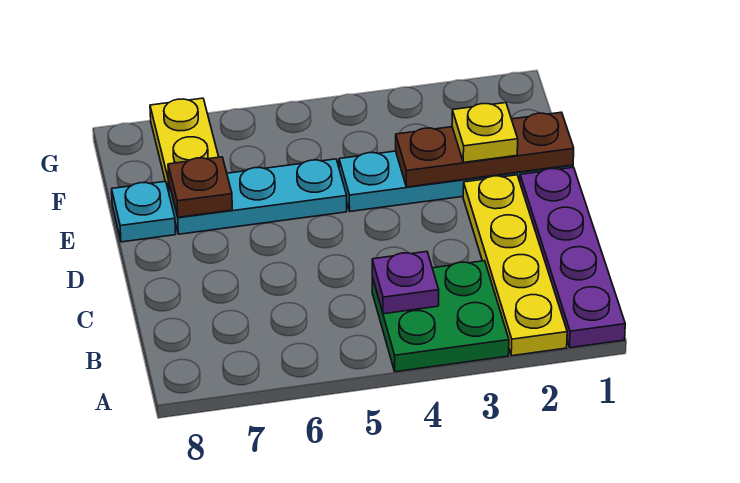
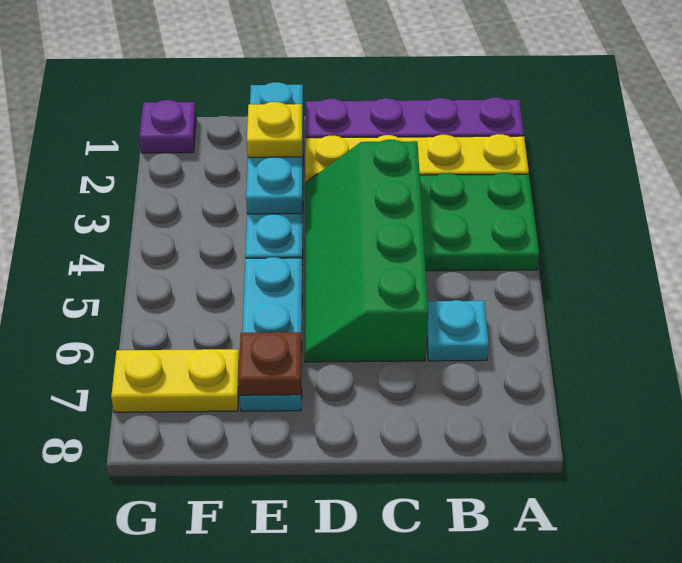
purple plate B4 level 2 -> purple plate G1 level 1
none -> green slope C3:D6 level 1 top C
brown plate E1:E3 level 2 -> cyan plate E1:E3 level 2
cyan plate E8 level 1 -> cyan plate B6 level 1

